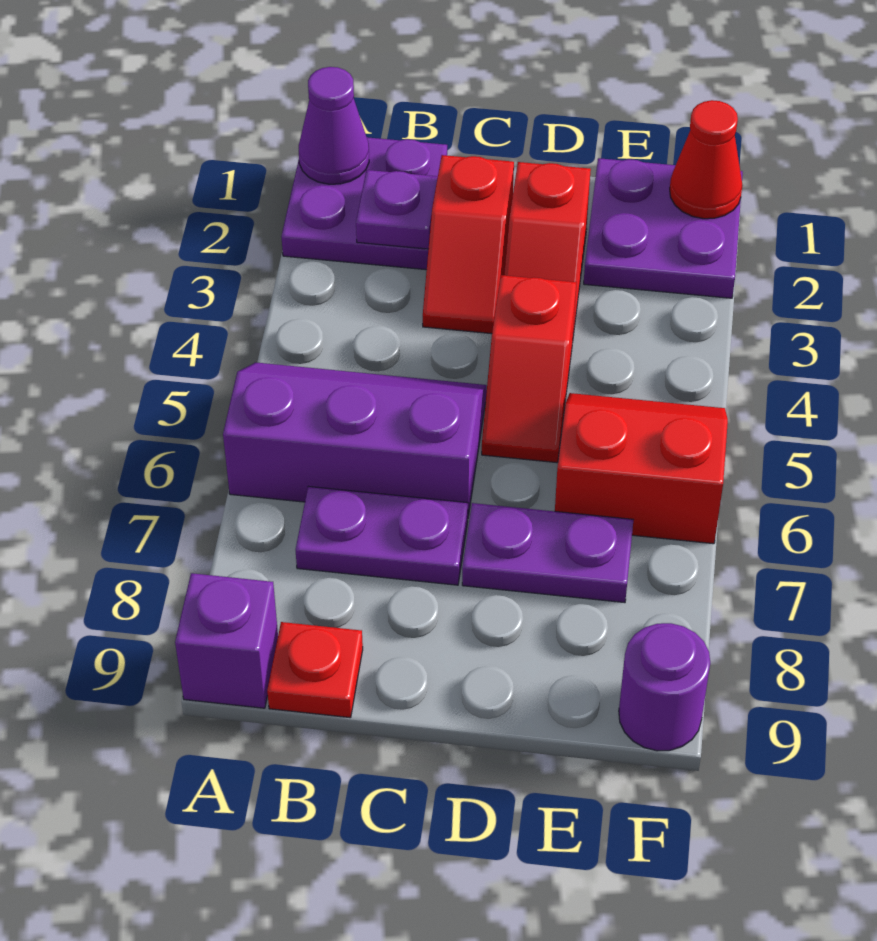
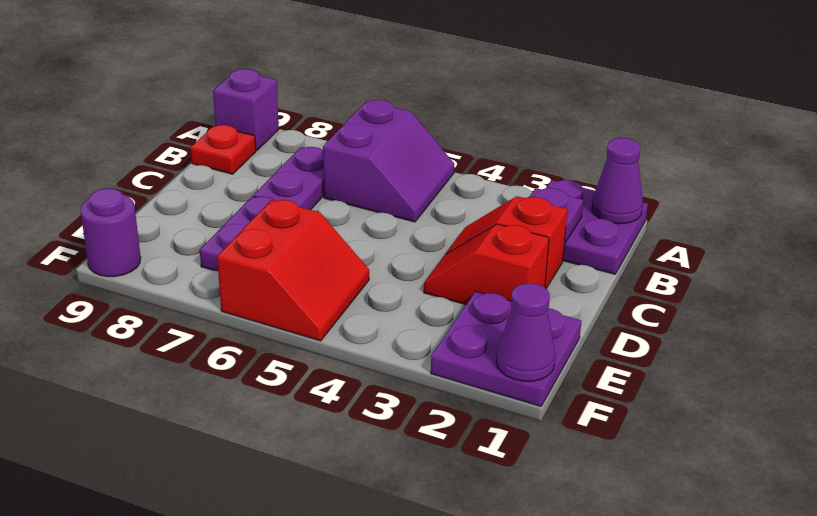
purple slope A5:C6 level 1 top 6 -> purple slope A5:B6 level 1 top 6
red slope D4:D5 level 1 top 4 -> none
red cone F1 level 2 -> purple cone F1 level 2

